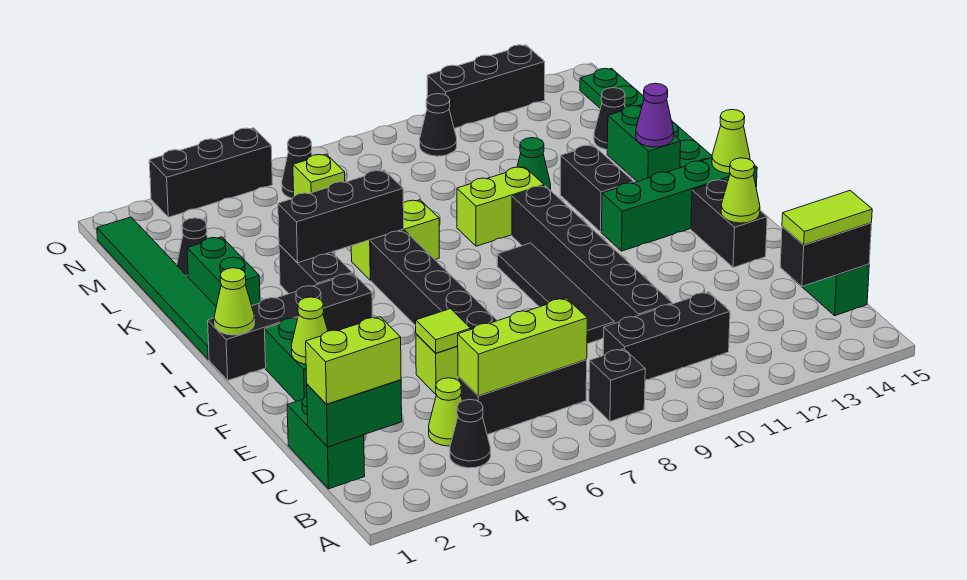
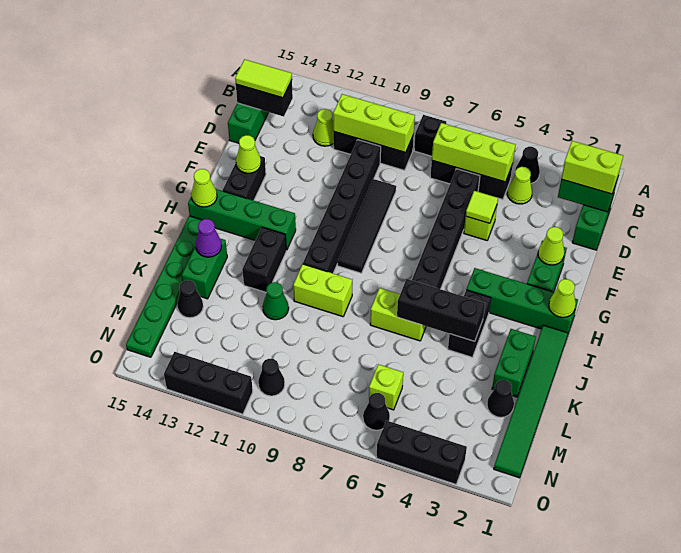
none -> lime brick C9:C11 level 2
none -> lime cone C12 level 1
black brick H1:H4 level 1 -> green brick H1:H4 level 1

